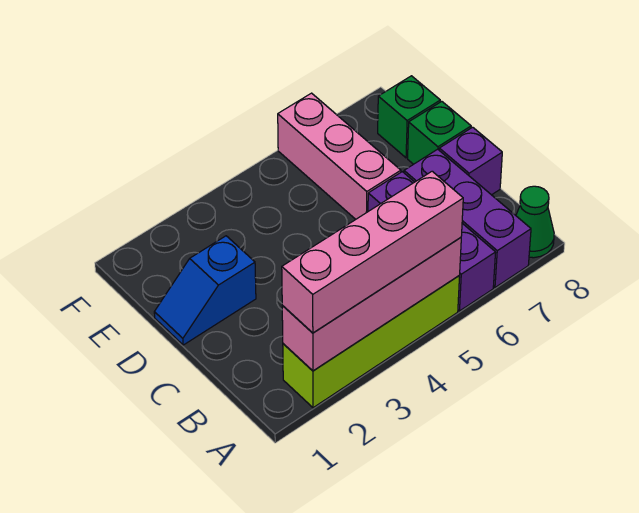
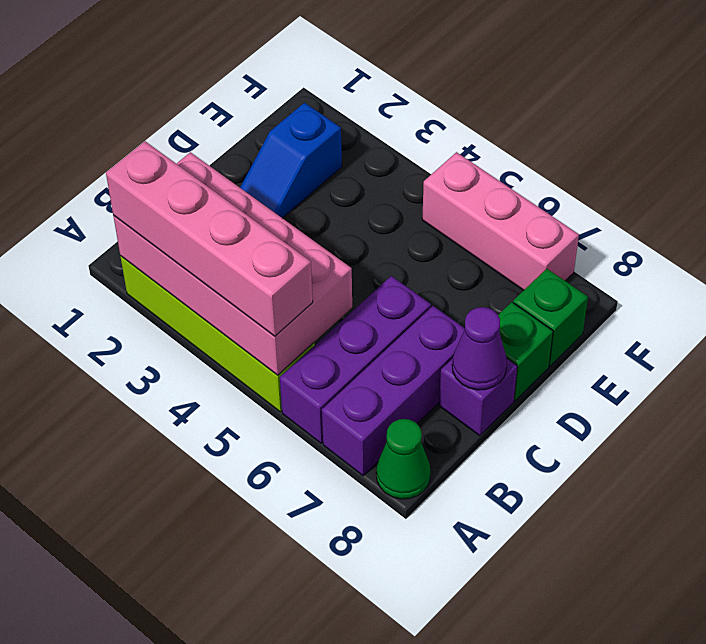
pink brick A2:A5 level 2 -> pink brick A2:B5 level 2
none -> purple cone C8 level 2
blue slope D1:D2 level 1 top 2 -> blue slope D2:E2 level 1 top E
pink brick D6:F6 level 1 -> pink brick F5:F7 level 1

